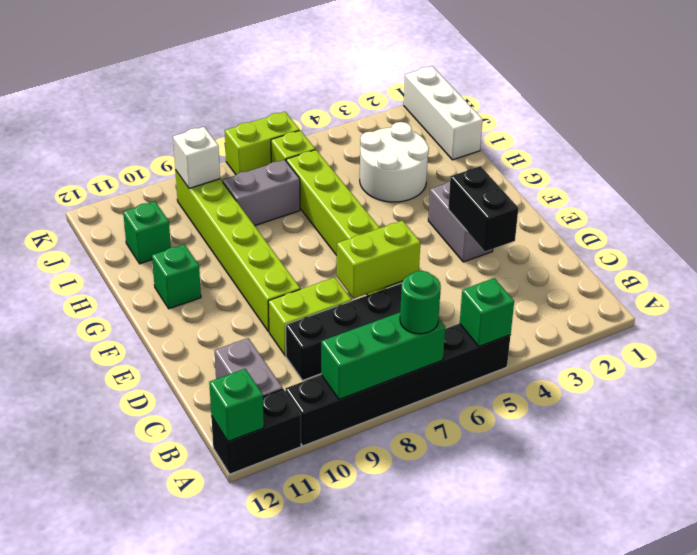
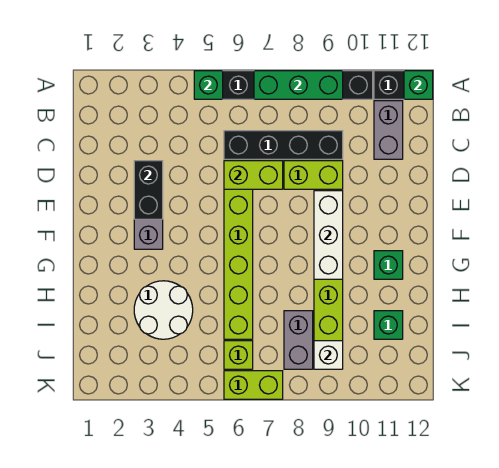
green round brick A7 level 3 -> none
white brick I1:K1 level 1 -> white brick E9:G9 level 2
grey brick I7:I8 level 1 -> grey brick I8:J8 level 1

